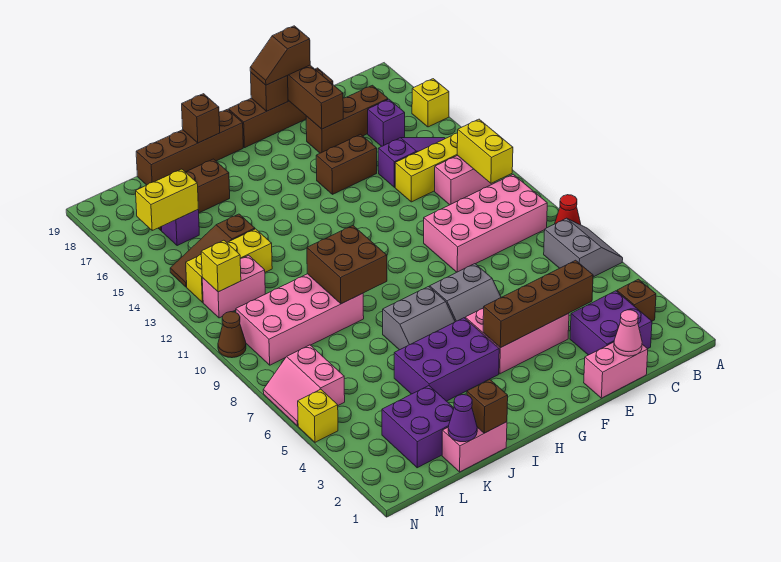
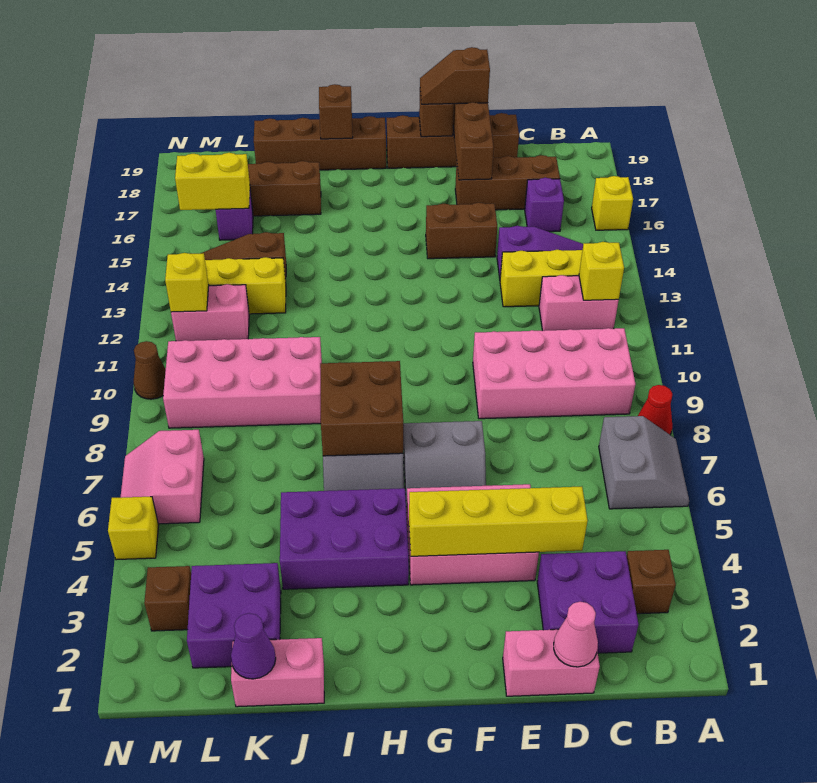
yellow brick B11:B12 level 2 -> yellow brick B12 level 2
brown brick D4:G4 level 2 -> yellow brick D4:G4 level 2
brown brick I9:J10 level 2 -> brown brick H7:I8 level 2
brown brick J1 level 2 -> brown brick M3 level 1

